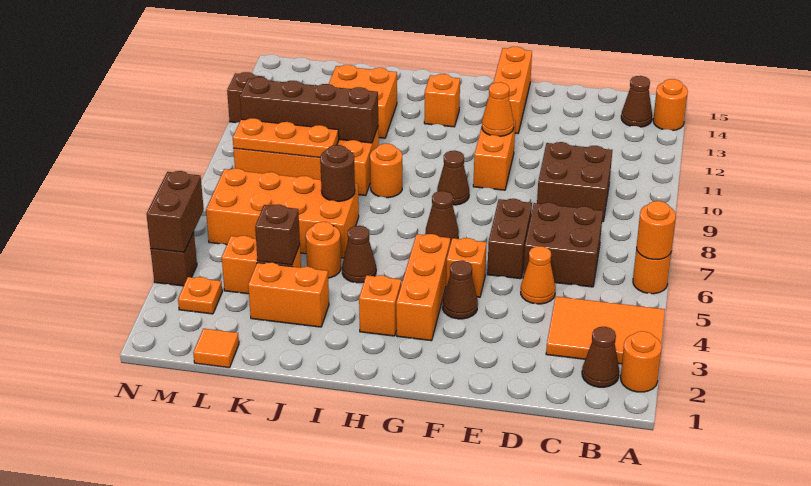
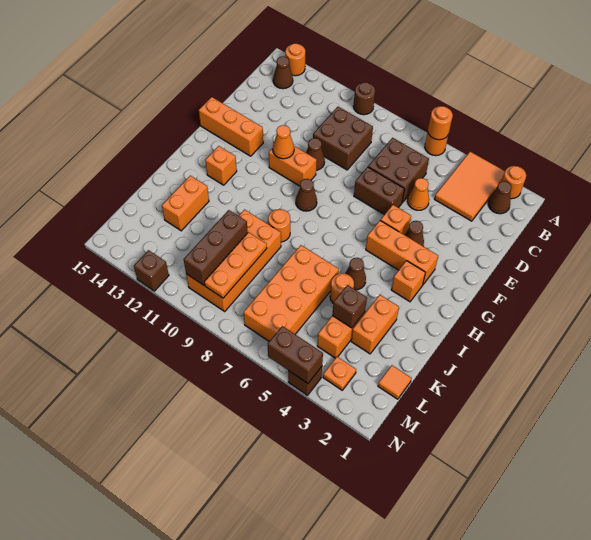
brown cone G7 level 1 -> brown cone E10 level 1
brown round brick J7 level 2 -> brown round brick A10 level 1
brown brick J10:M10 level 2 -> brown brick K10:M10 level 2
orange brick J12:K13 level 1 -> orange brick J13:K13 level 1

